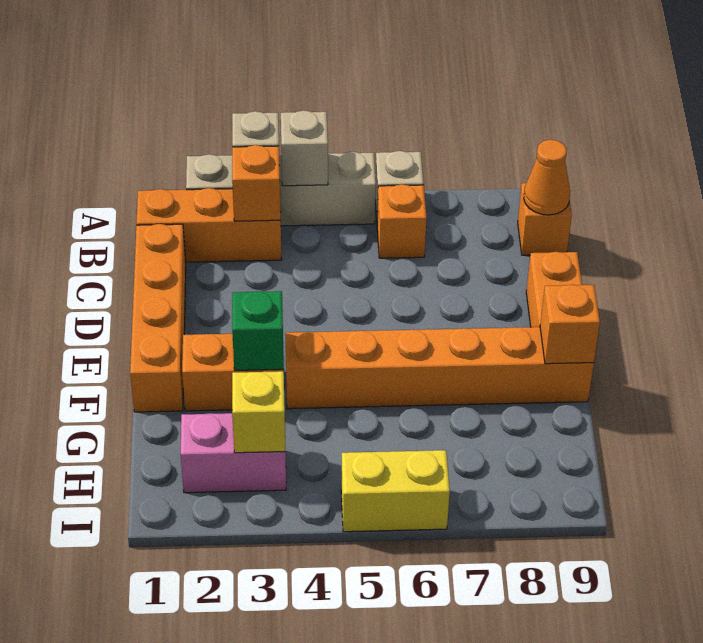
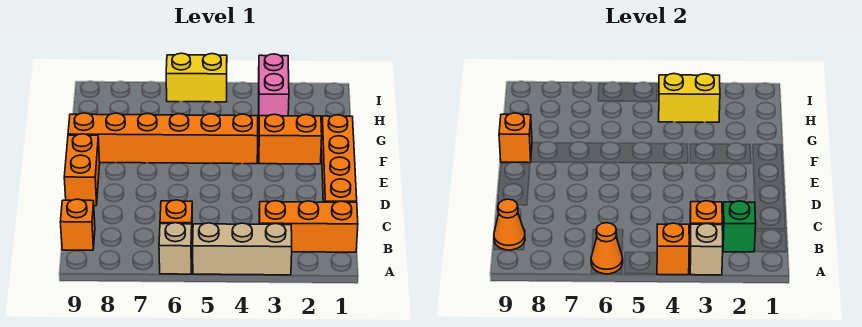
tan brick A2:A5 level 1 -> tan brick A3:A5 level 1
tan brick A4 level 2 -> orange brick A4 level 2
none -> orange cone A6 level 2
green brick F3 level 2 -> green brick B2 level 2
pink brick H2:H3 level 1 -> pink brick H3:I3 level 1
yellow brick H3 level 2 -> yellow brick H3:H4 level 2

